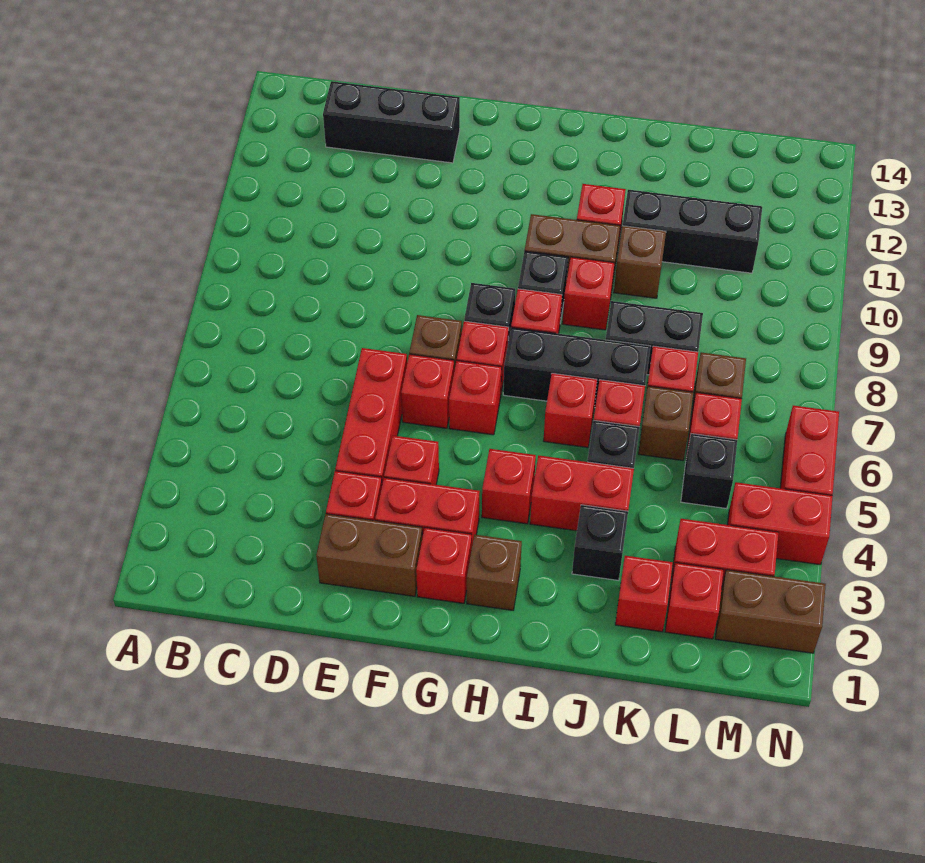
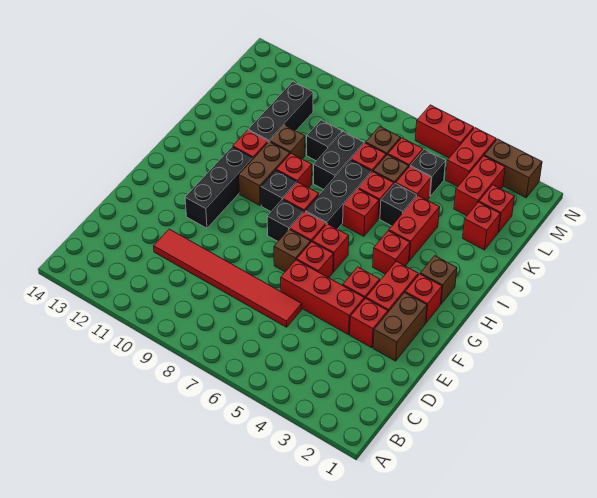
black brick C13:E13 level 1 -> black brick F11:H11 level 1
none -> red tile D6:D11 level 1
black brick J3 level 1 -> black brick K9 level 1
none -> red brick K5 level 1
brown brick M2:N2 level 1 -> brown brick N2:N3 level 1

